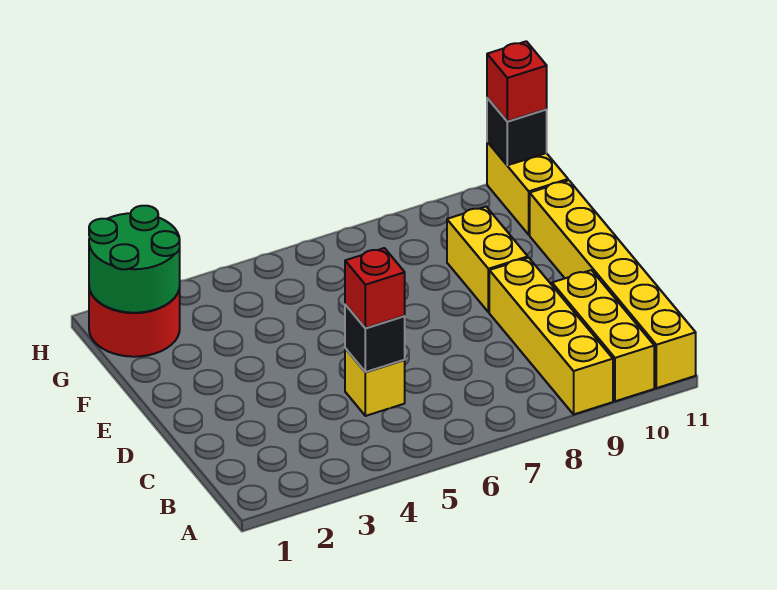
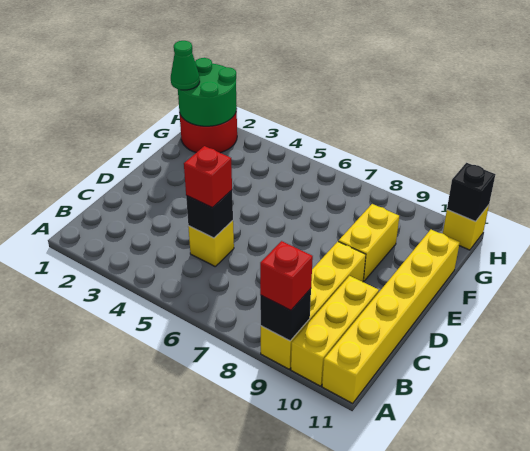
none -> black brick A9 level 2
none -> green cone G1 level 3
yellow brick G11:H11 level 1 -> yellow brick H11 level 1
red brick H11 level 3 -> red brick A9 level 3

